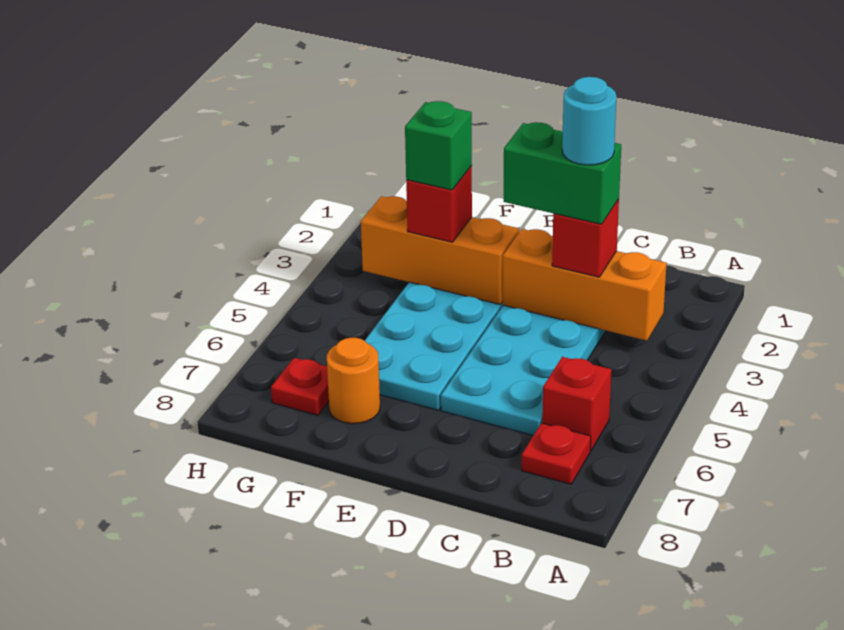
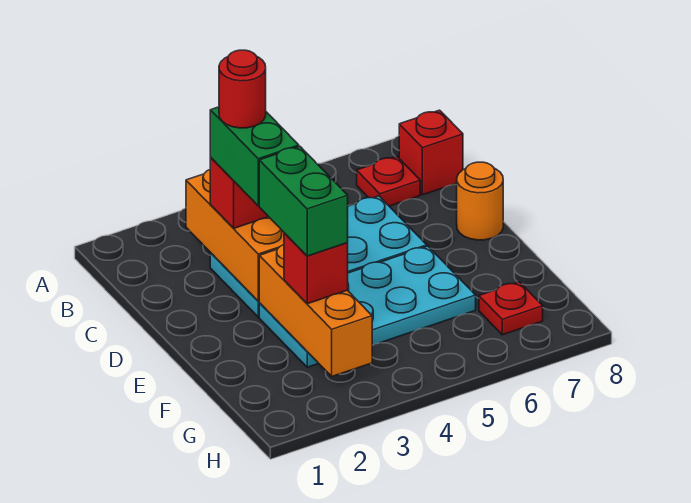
red brick B6 level 1 -> red brick B8 level 1
cyan round brick C3 level 5 -> red round brick C3 level 5
green brick F3 level 4 -> green brick E3:F3 level 4
orange round brick F7 level 1 -> orange round brick D8 level 1

